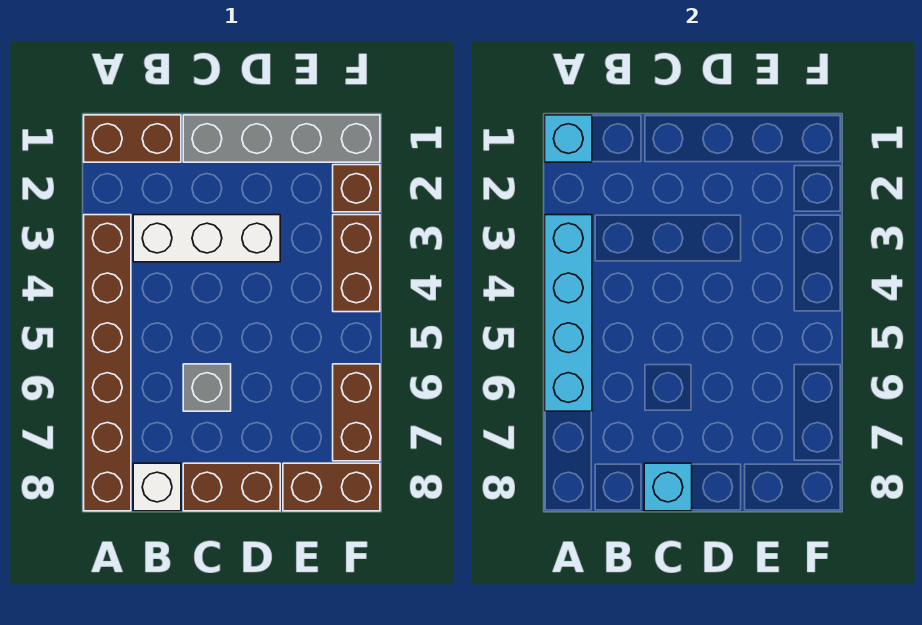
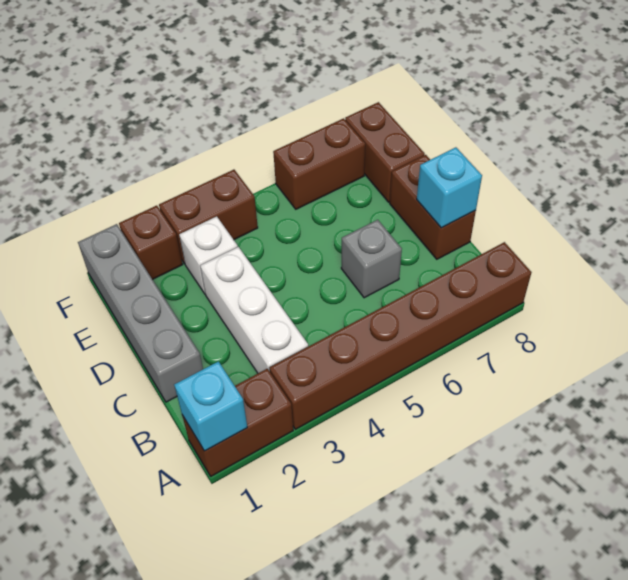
brown brick A1:B1 level 1 -> brown brick A1:A2 level 1
cyan brick A3:A6 level 2 -> none
white brick B8 level 1 -> white brick E3 level 1

